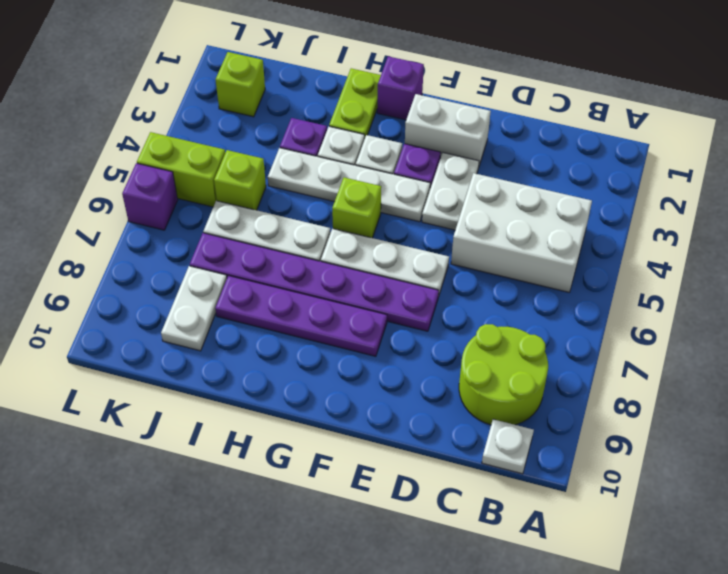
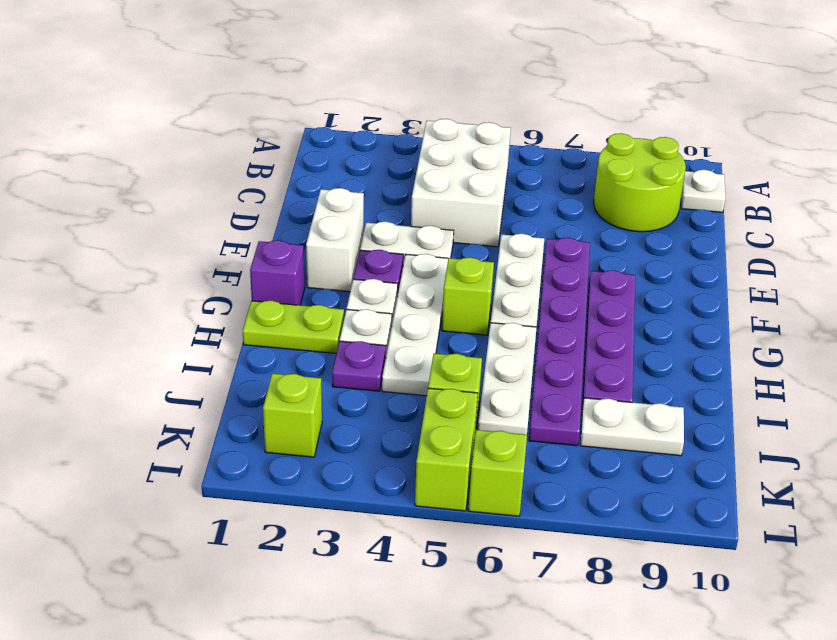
purple brick L6 level 1 -> lime brick L6 level 1

